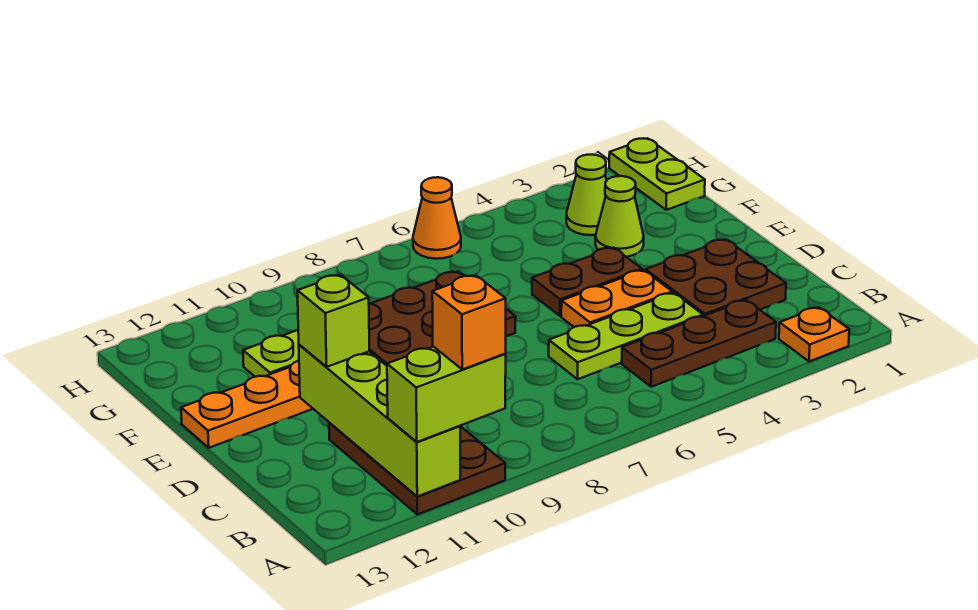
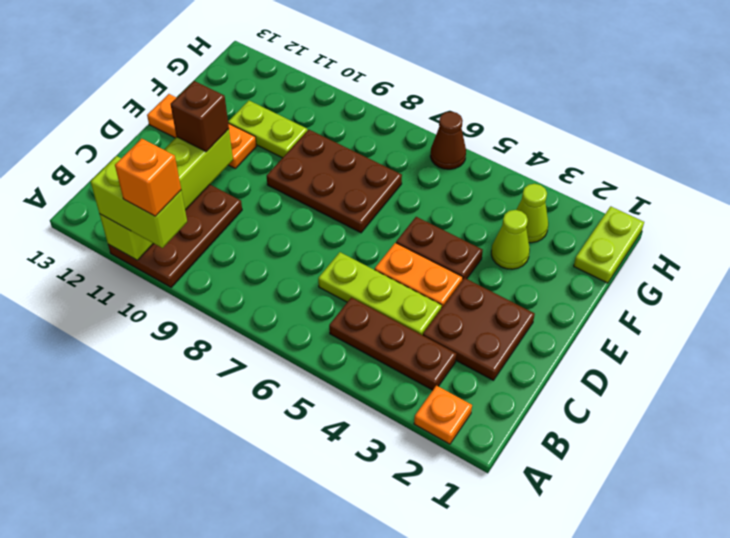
lime brick D11 level 3 -> brown brick D11 level 3
orange cone H6 level 1 -> brown cone H6 level 1

